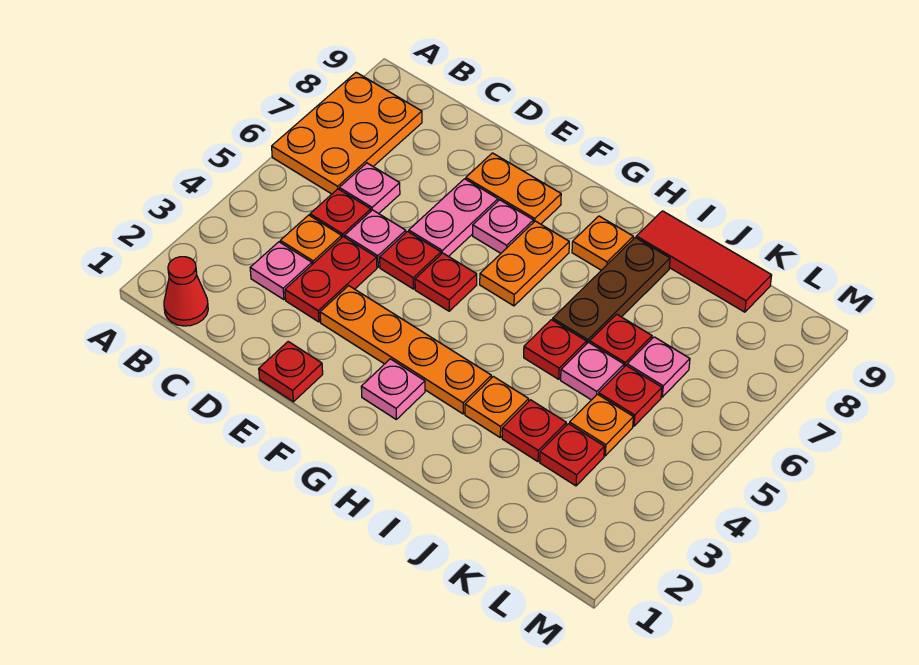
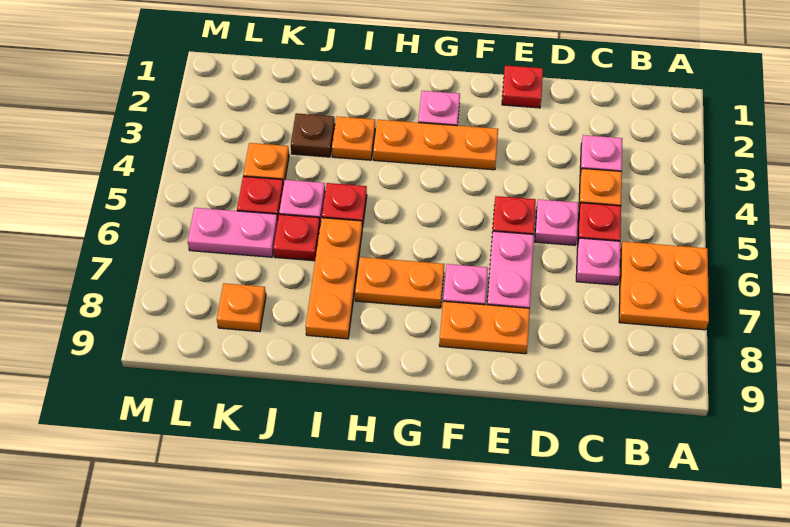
orange plate A6:B8 level 1 -> orange plate A6:B7 level 1
red cone B1 level 1 -> none
red plate D3:D4 level 1 -> none
orange plate E3:H3 level 1 -> orange plate F3:H3 level 1
red plate F5 level 1 -> none
orange plate G6:G7 level 1 -> orange plate G7:H7 level 1
orange plate H8 level 1 -> orange plate K8 level 1
brown plate I6:I8 level 1 -> orange plate I6:I8 level 1
red tile I9:K9 level 1 -> none
red plate J3 level 1 -> brown plate J3 level 1
red plate K3 level 1 -> none
pink plate K6 level 1 -> pink plate K6:L6 level 1

